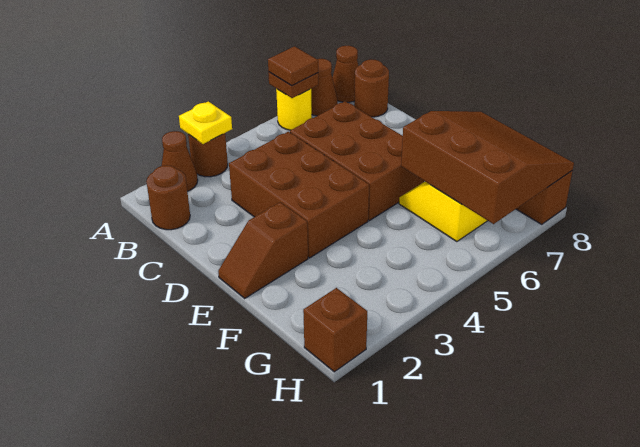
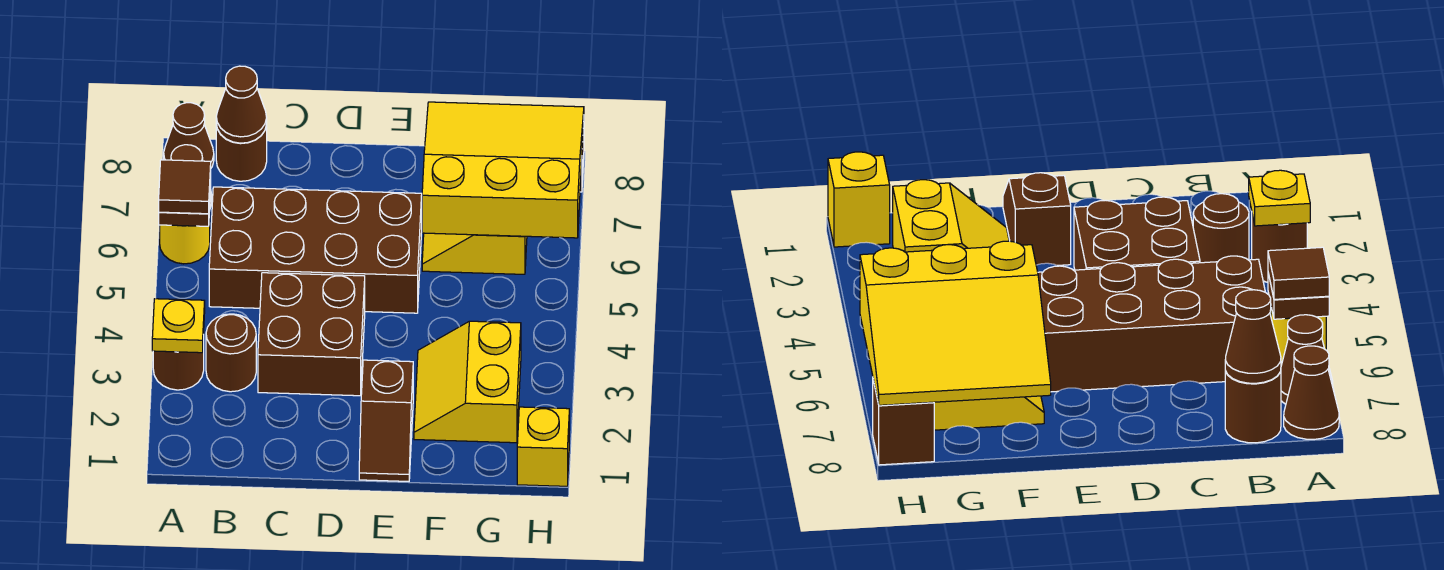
brown cone A2 level 1 -> brown cone B8 level 2
brown round brick B1 level 1 -> brown round brick B3 level 1
brown brick C3:E4 level 1 -> brown brick C3:D4 level 1
brown brick C5:E6 level 1 -> brown brick B5:E6 level 1
none -> yellow slope F2:G3 level 1 top G
brown slope F6:H8 level 2 top 6 -> yellow slope F6:H8 level 2 top 6
brown brick H1 level 1 -> yellow brick H1 level 1

